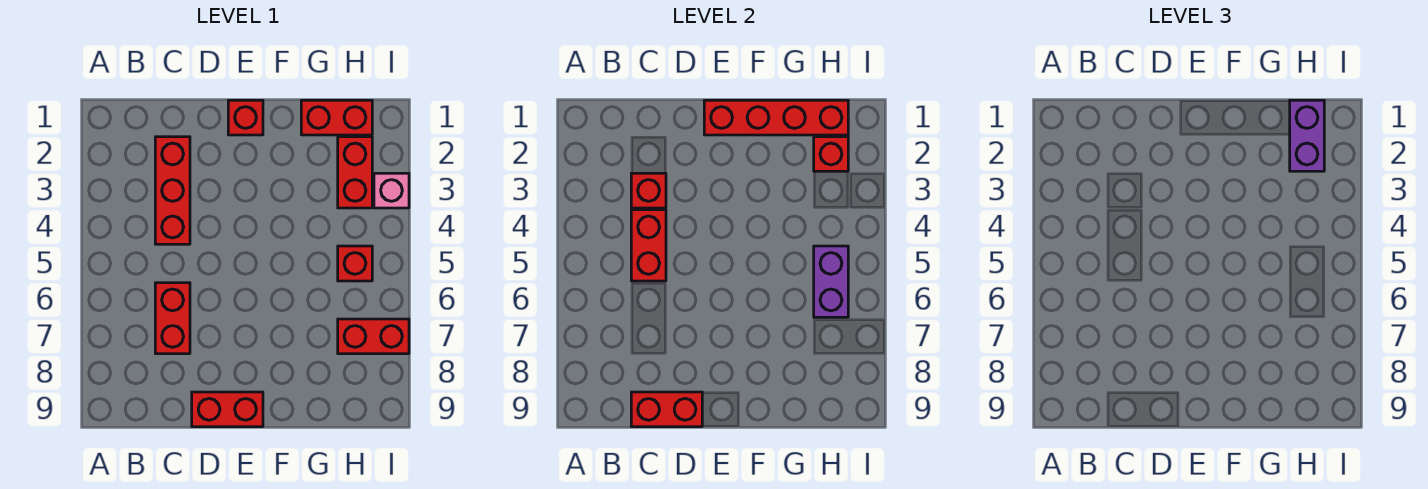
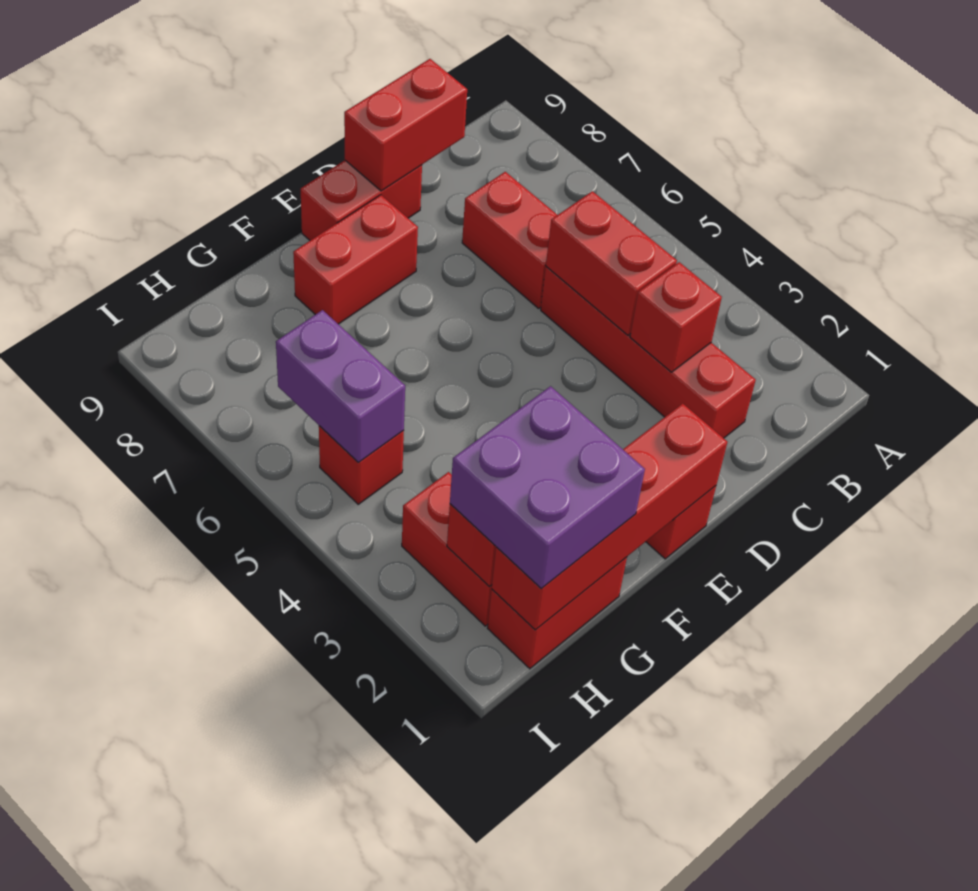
red brick C2:C4 level 1 -> red brick C2:C5 level 1
purple brick H1:H2 level 3 -> purple brick G1:H2 level 3
red brick H7:I7 level 1 -> red brick E8:F8 level 1
pink brick I3 level 1 -> none

